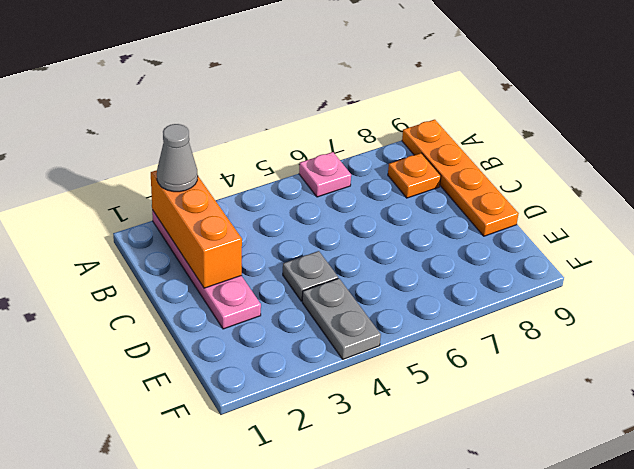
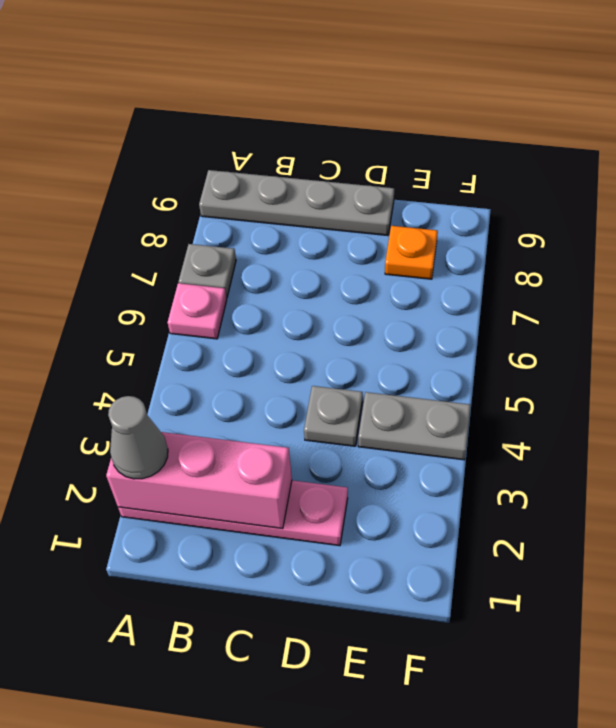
orange brick A2:C2 level 2 -> pink brick A2:C2 level 2
none -> grey plate A7 level 1
orange plate A9:D9 level 1 -> grey plate A9:D9 level 1
orange plate B8 level 1 -> orange plate E8 level 1

